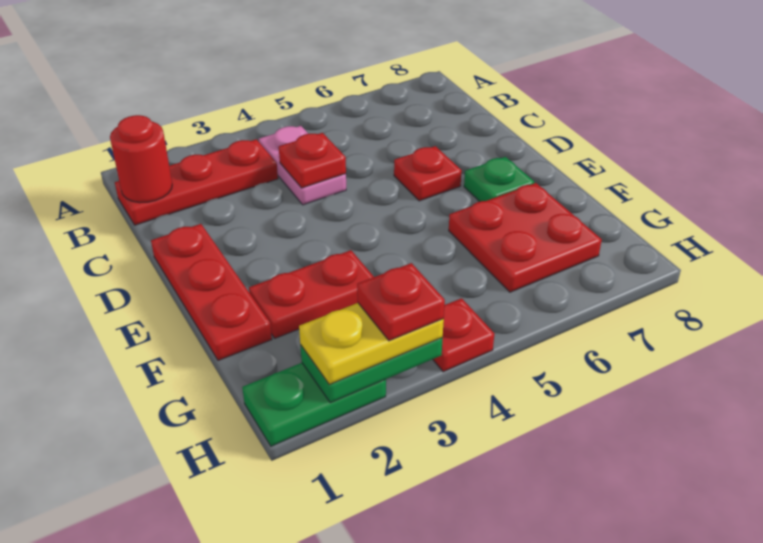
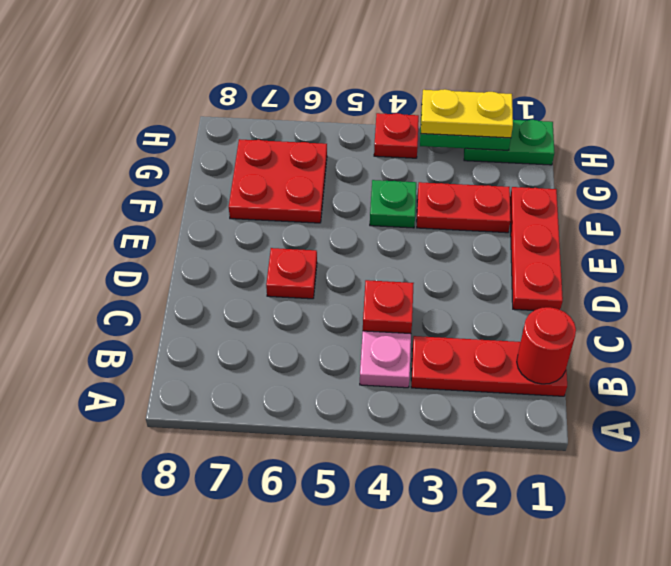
green plate E7 level 1 -> green plate F4 level 1
red plate H3 level 4 -> none

